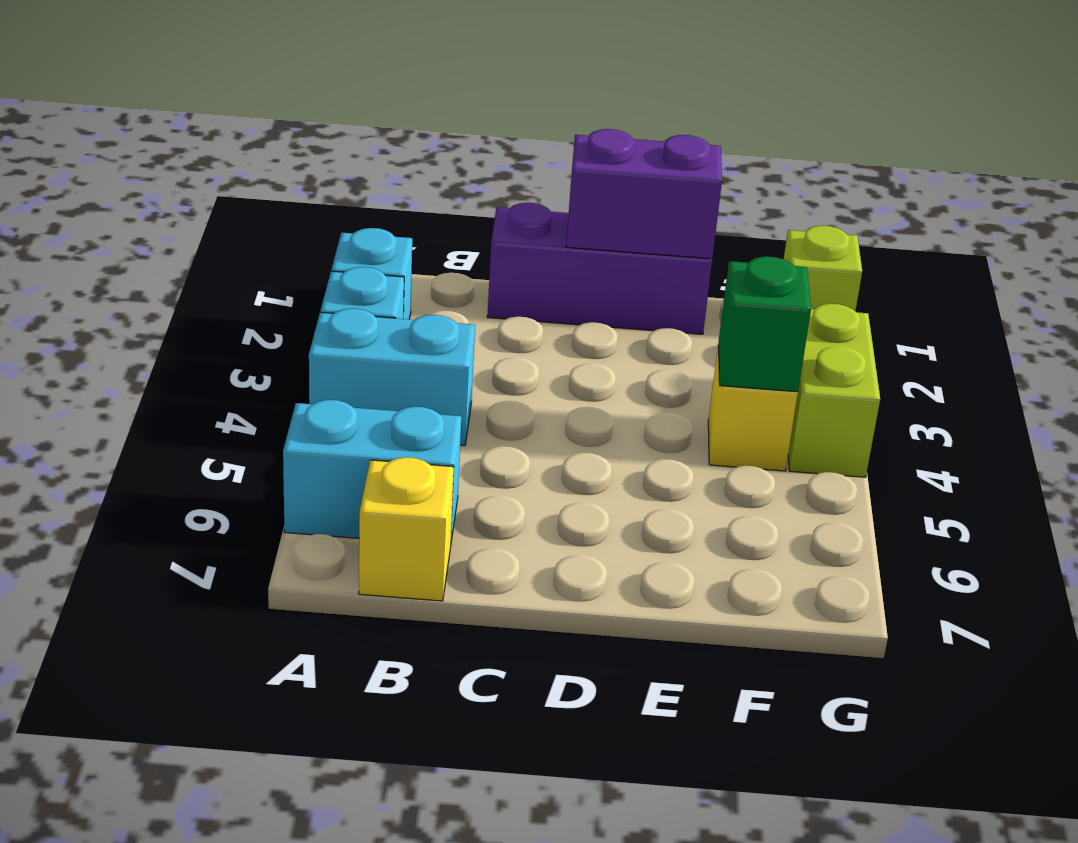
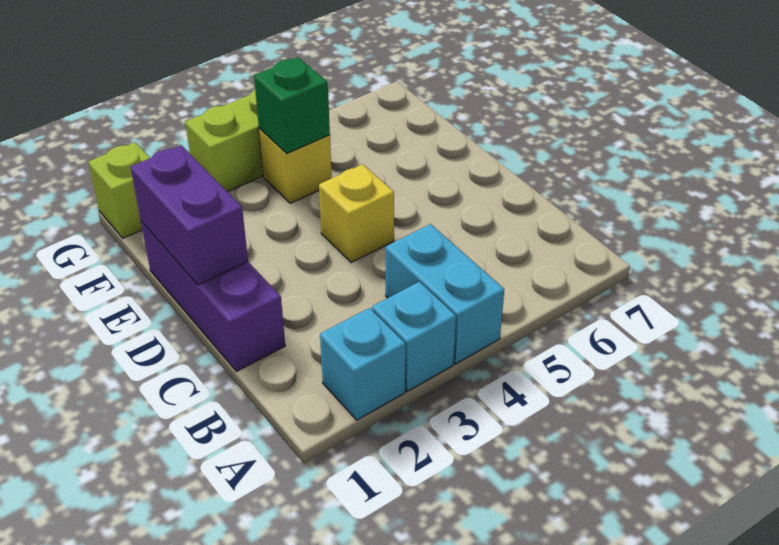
cyan brick A6:B6 level 1 -> none
yellow brick B7 level 1 -> yellow brick D4 level 1

